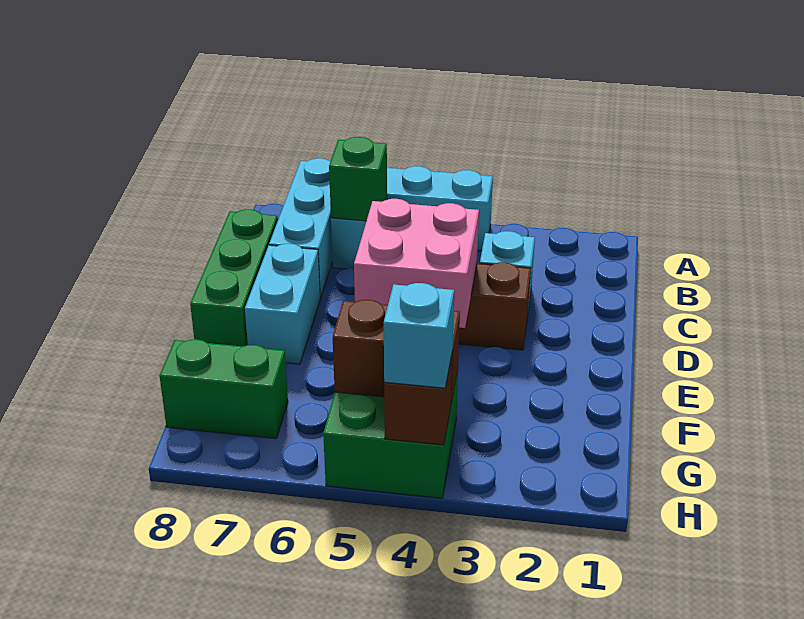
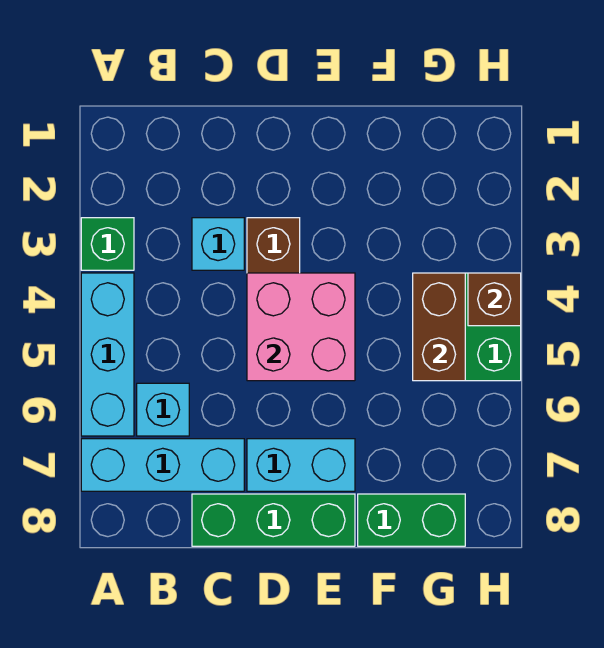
green brick B6 level 2 -> green brick A3 level 1
green brick G7:G8 level 1 -> green brick F8:G8 level 1
cyan brick H4 level 3 -> none

